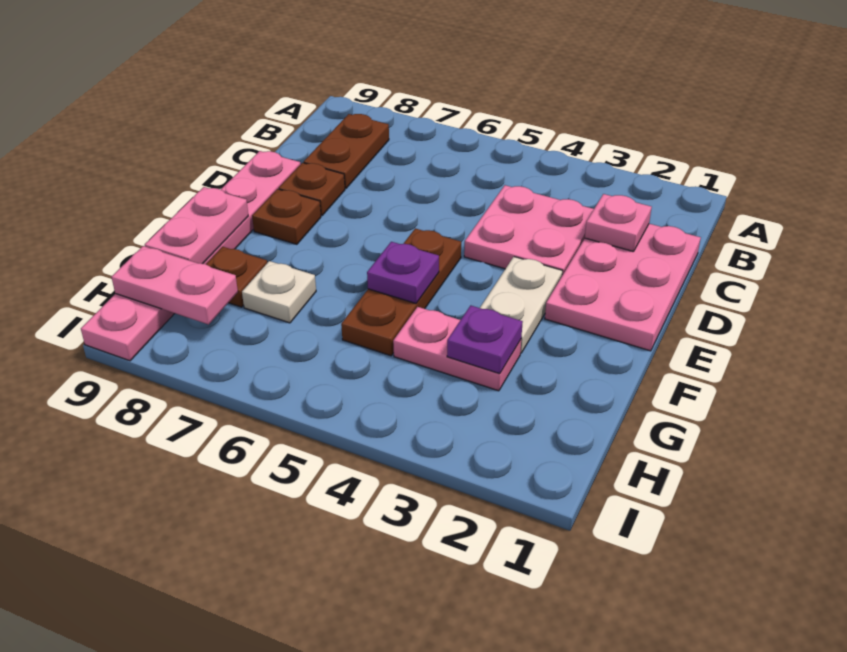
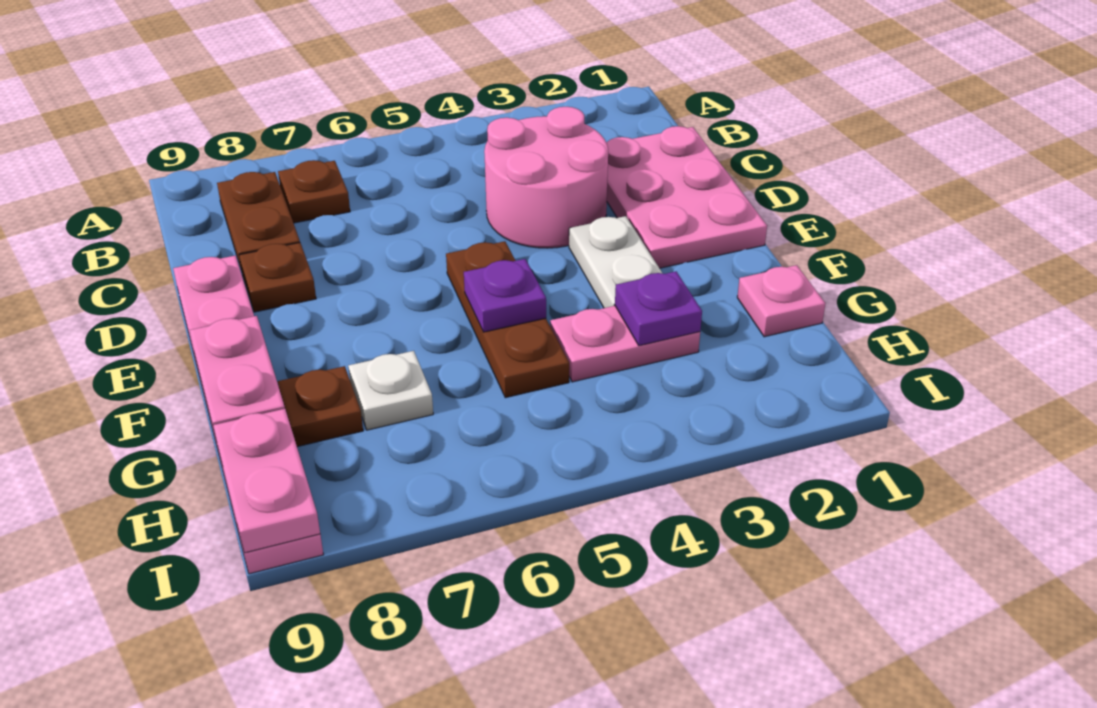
pink plate C2 level 2 -> pink plate G1 level 1
pink plate C3:D4 level 1 -> pink round brick C3:D4 level 1
brown plate E8 level 1 -> brown plate B7 level 1
pink plate H8:H9 level 2 -> pink plate H9:I9 level 2

